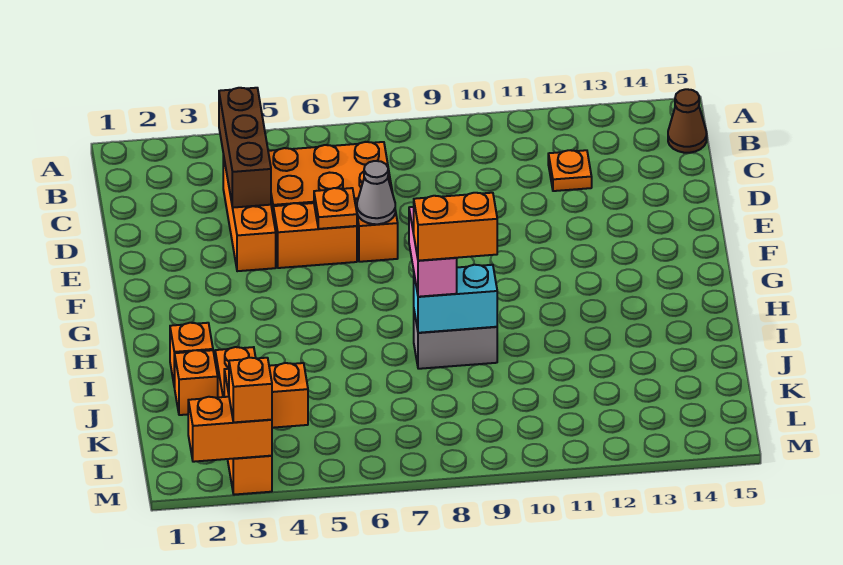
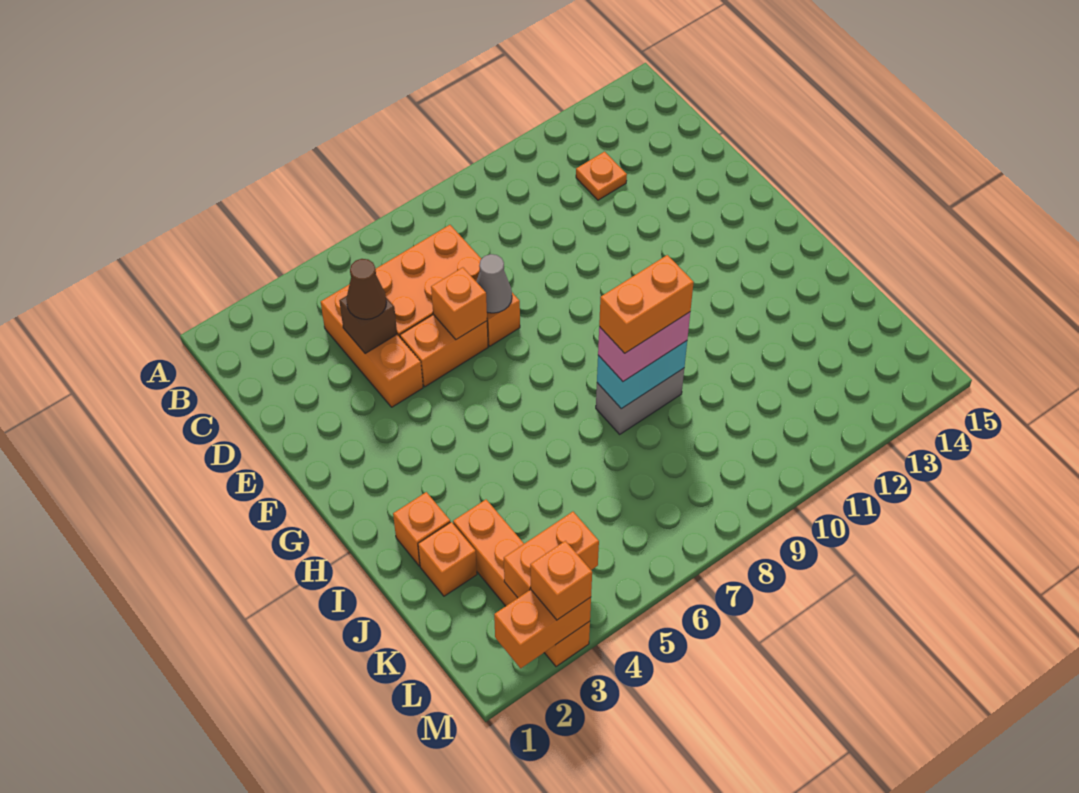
brown brick B4:D4 level 2 -> brown brick D4 level 2
brown cone B15 level 1 -> brown cone D4 level 3
orange plate E6 level 2 -> orange brick E6 level 2
pink brick H8:I8 level 3 -> pink brick I8:I9 level 3

